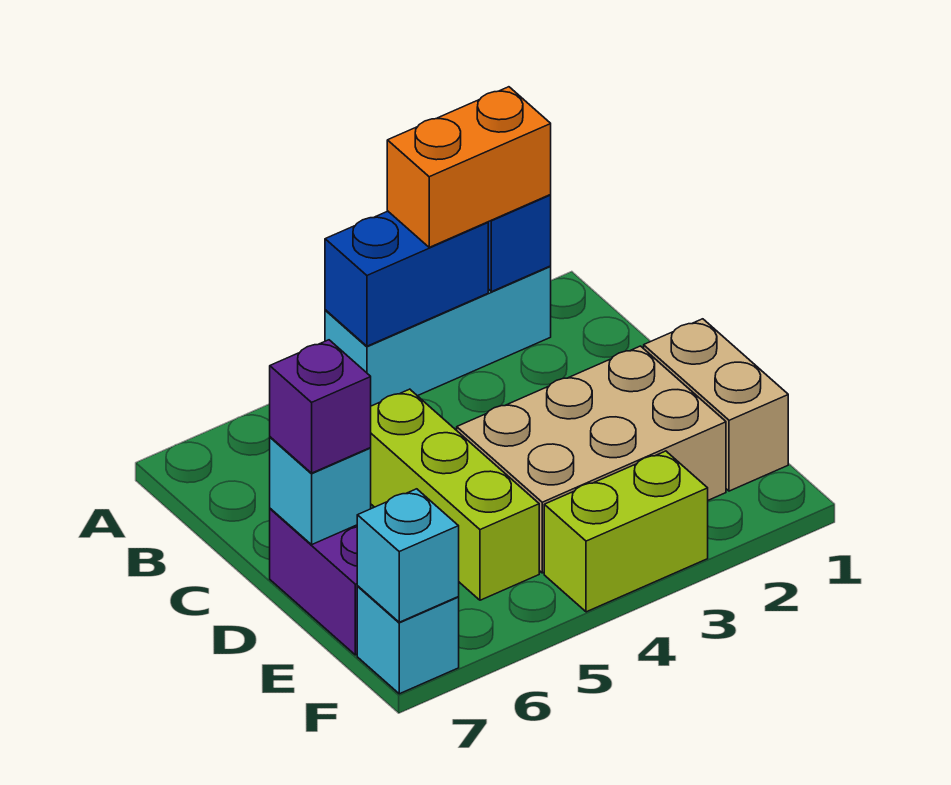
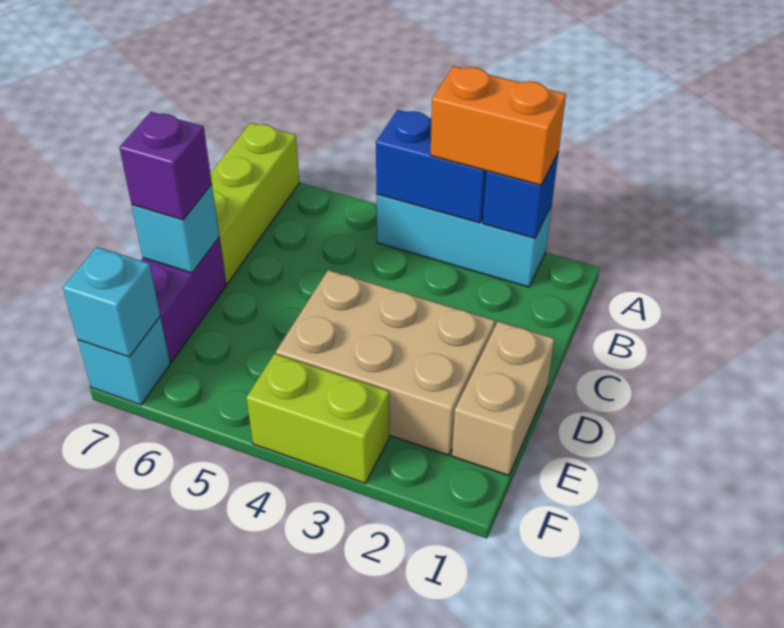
lime brick C5:E5 level 1 -> lime brick A7:C7 level 1

